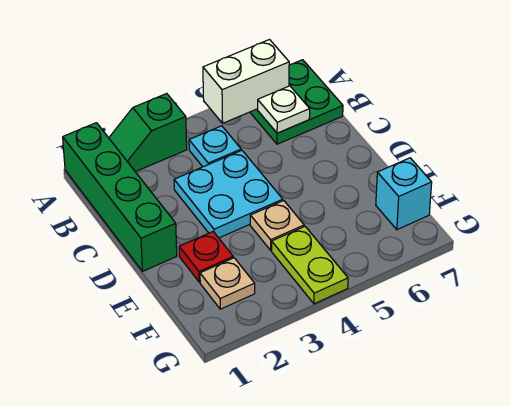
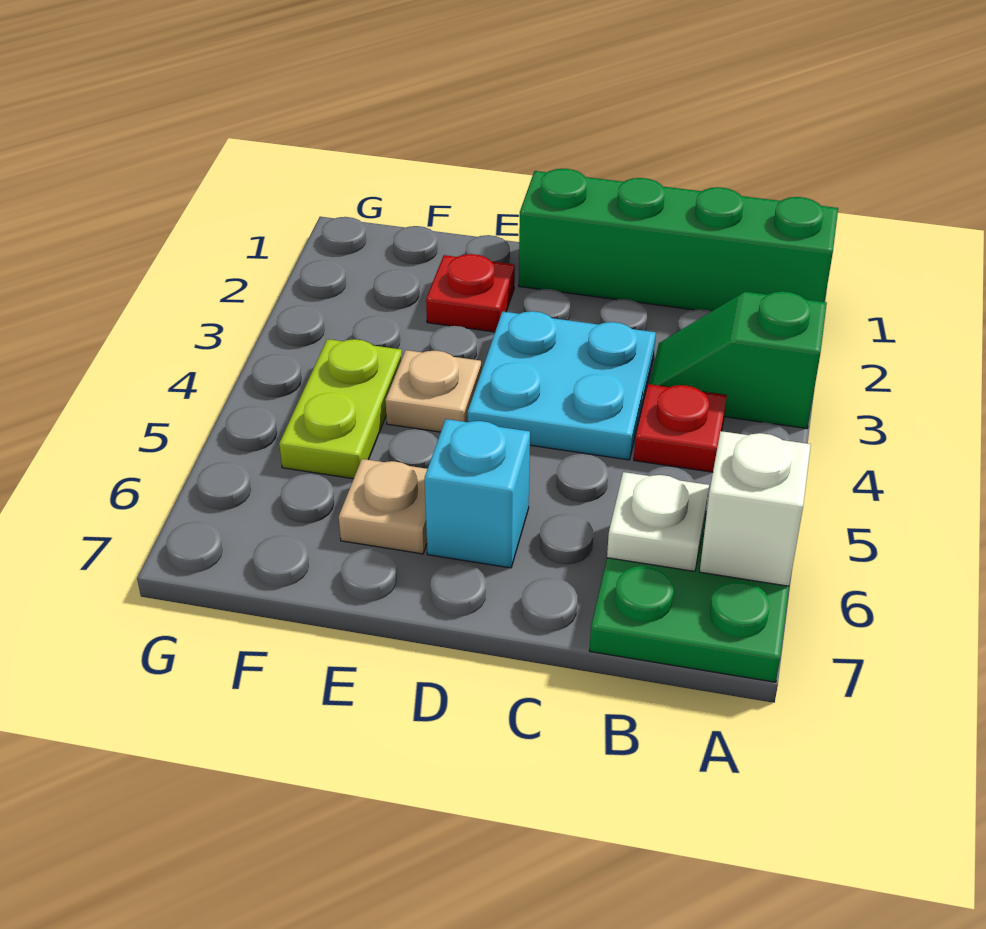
green slope A2:A3 level 1 top 3 -> green slope A3:B3 level 1 top A
white brick A5:A6 level 2 -> white brick A6 level 2
cyan plate B4 level 1 -> red plate B4 level 1
tan plate F2 level 1 -> tan plate E6 level 1
lime plate F4:G4 level 1 -> lime plate F4:F5 level 1
cyan brick F7 level 1 -> cyan brick D6 level 1

